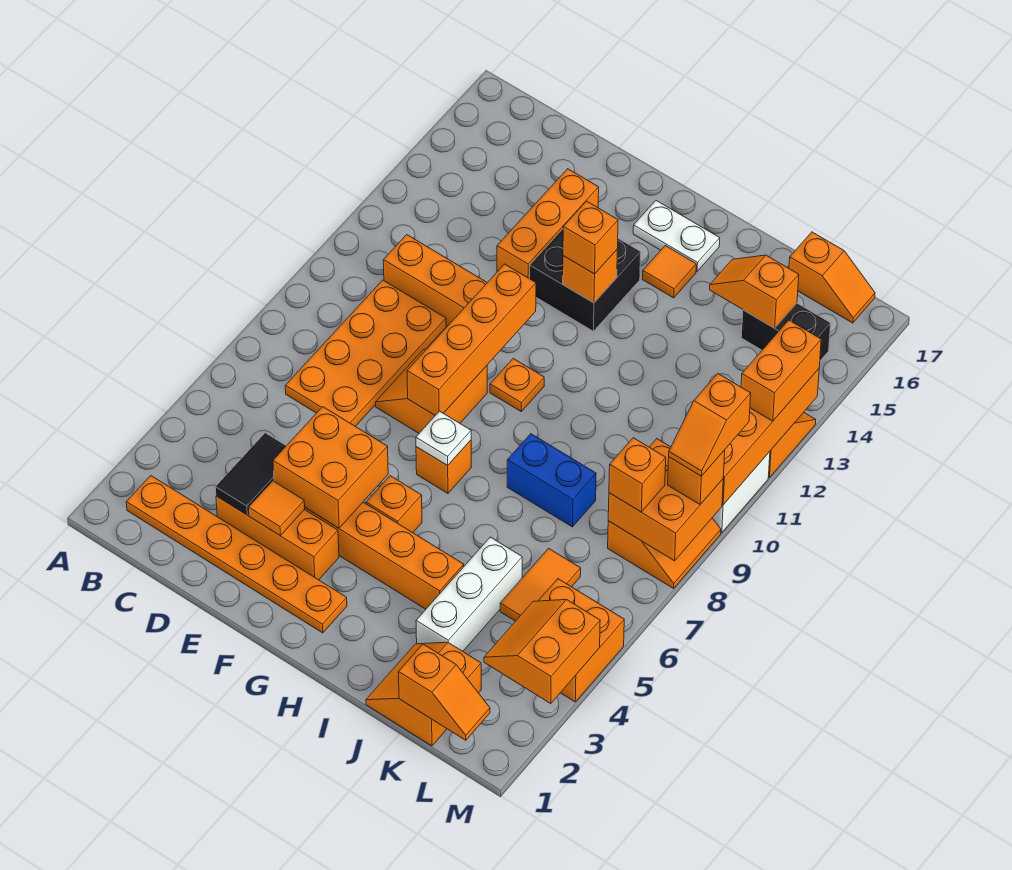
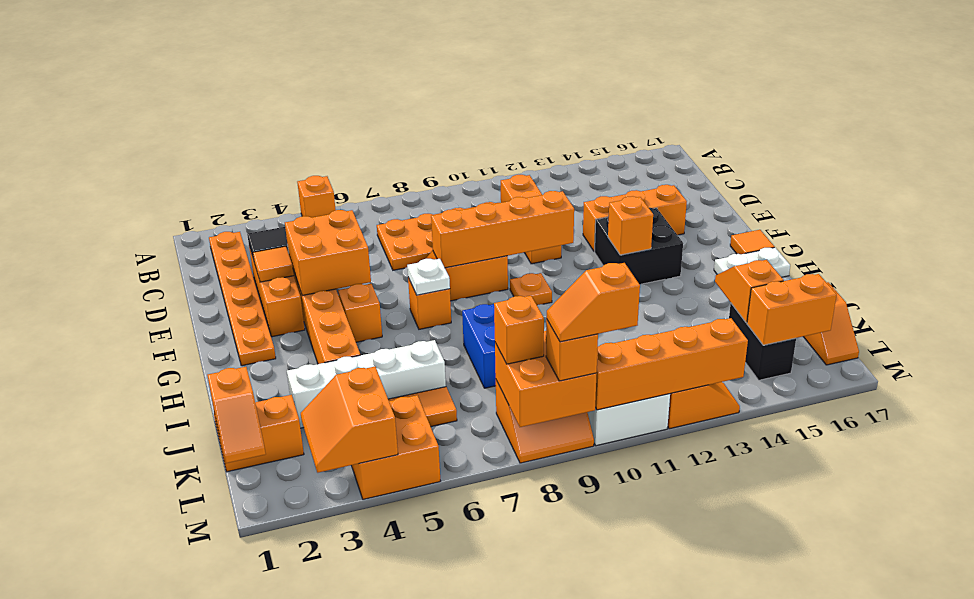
orange brick G13 level 3 -> orange brick A5 level 1
white plate G16:H16 level 1 -> white plate H16:H17 level 1
orange tile H15 level 1 -> orange tile G17 level 1
white brick J3:J5 level 1 -> white brick J3:J6 level 1
orange slope L3:M4 level 2 top M -> orange slope L3:M4 level 2 top 4
orange brick M12:M13 level 3 -> orange brick L15:L16 level 2

